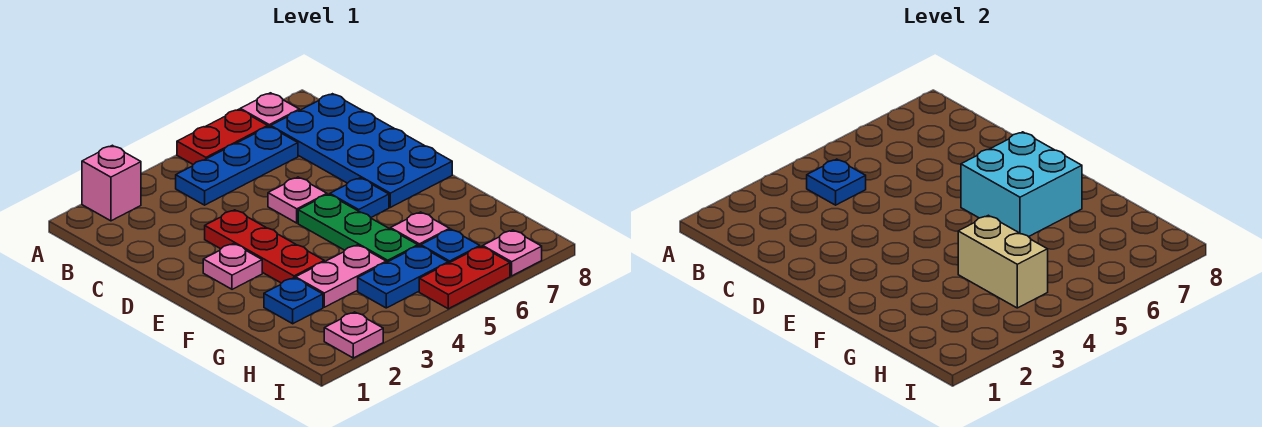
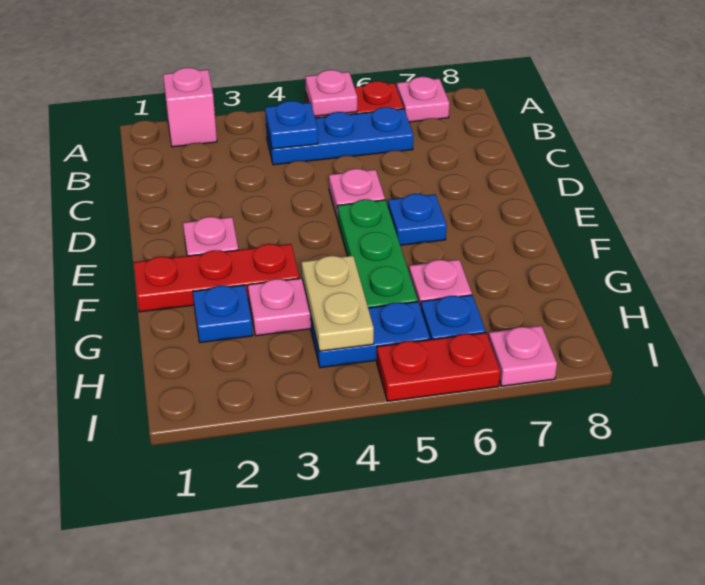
blue plate B7:E8 level 1 -> none
red plate D3:F3 level 1 -> red plate F1:F3 level 1
cyan brick E6:F7 level 2 -> none
tan brick G4:H4 level 2 -> tan plate G4:H4 level 2
pink plate I2 level 1 -> pink plate A5 level 2

